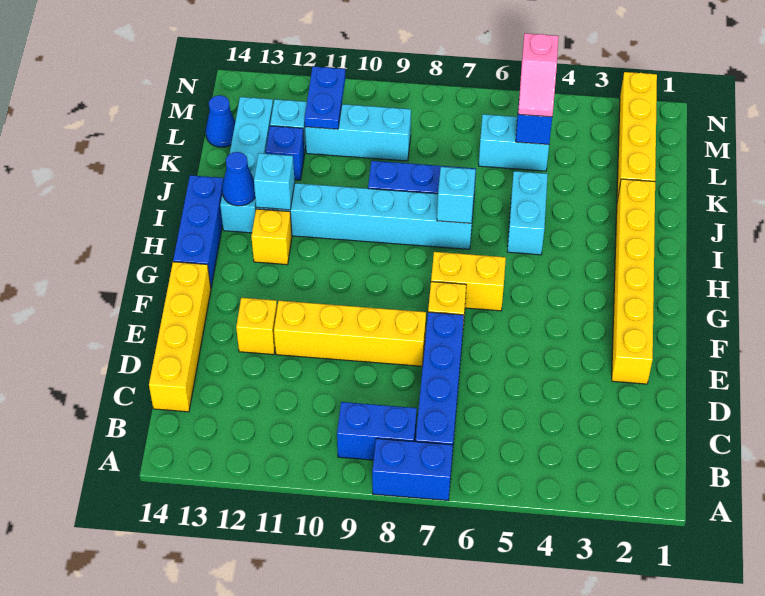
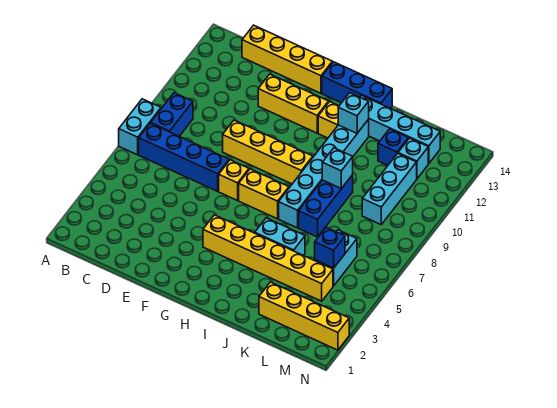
blue brick A7:A8 level 1 -> cyan brick A7:A8 level 1
yellow brick E2:J2 level 1 -> yellow brick G4:L4 level 1
yellow brick E8:E11 level 1 -> yellow brick E9:H9 level 1
yellow brick E12 level 1 -> yellow brick E12:G12 level 1
yellow brick G6:G7 level 1 -> yellow brick G7:H7 level 1
cyan brick I7 level 2 -> cyan brick J9 level 2
blue cone I13 level 2 -> none
pink slope L5:M5 level 3 top M -> none
blue plate L11:M11 level 2 -> none
blue cone L14 level 1 -> none

